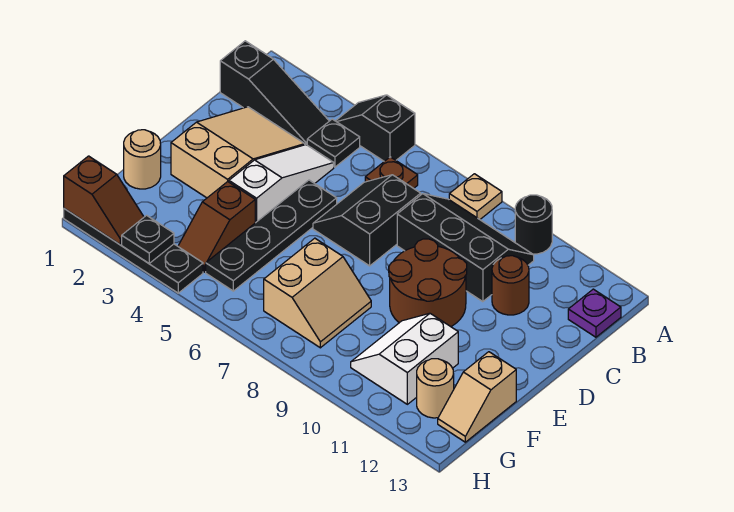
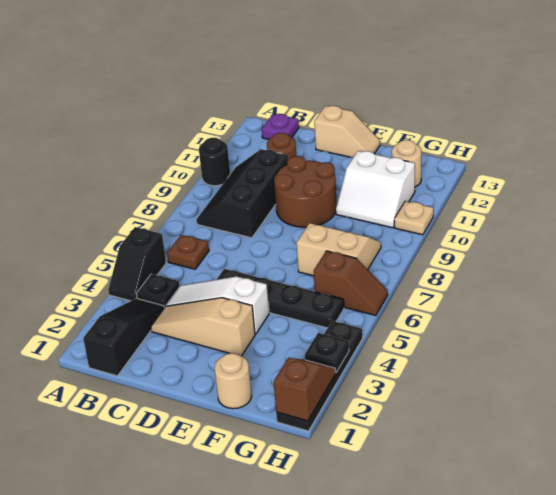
tan plate A8 level 1 -> tan plate H10 level 1
tan slope C2:E3 level 1 top E -> tan slope C3:E3 level 1 top E
black slope C6:D7 level 1 top 7 -> none
brown slope F4:G4 level 1 top F -> brown slope G6:H6 level 1 top G
tan slope F13:G13 level 1 top F -> tan slope D13:E13 level 1 top D

